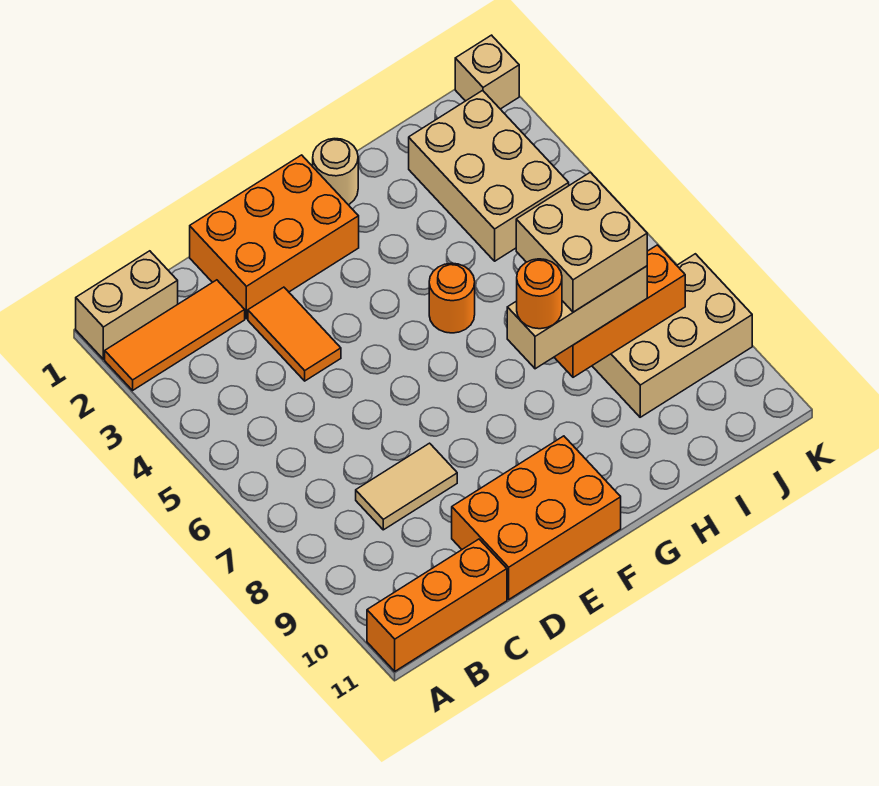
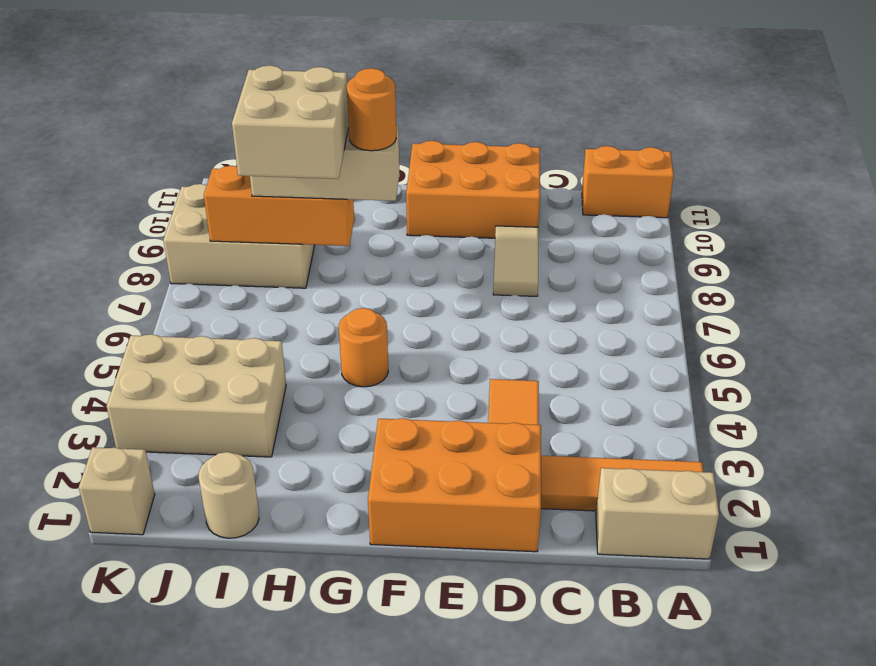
orange brick A11:C11 level 1 -> orange brick A11:B11 level 1
tan tile C8:D8 level 1 -> tan tile D8:D9 level 1
tan round brick G1 level 1 -> tan round brick I1 level 1
tan brick I2:J4 level 1 -> tan brick I3:K4 level 1

